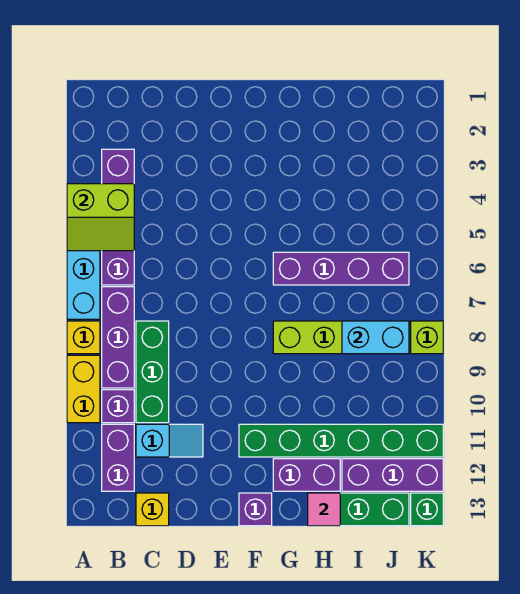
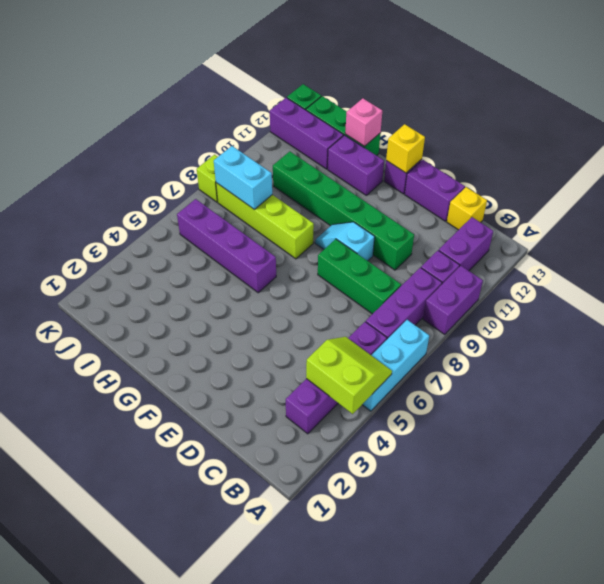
yellow brick A8 level 1 -> yellow brick F13 level 2
yellow brick A9:A10 level 1 -> purple brick A9:A10 level 1
green brick C8:C10 level 1 -> green brick C8:E8 level 1
cyan slope C11:D11 level 1 top C -> cyan slope E9:F9 level 1 top E
none -> purple brick D13:E13 level 1
green brick F11:K11 level 1 -> green brick D10:I10 level 1
pink tile H13 level 2 -> pink brick H13 level 2

